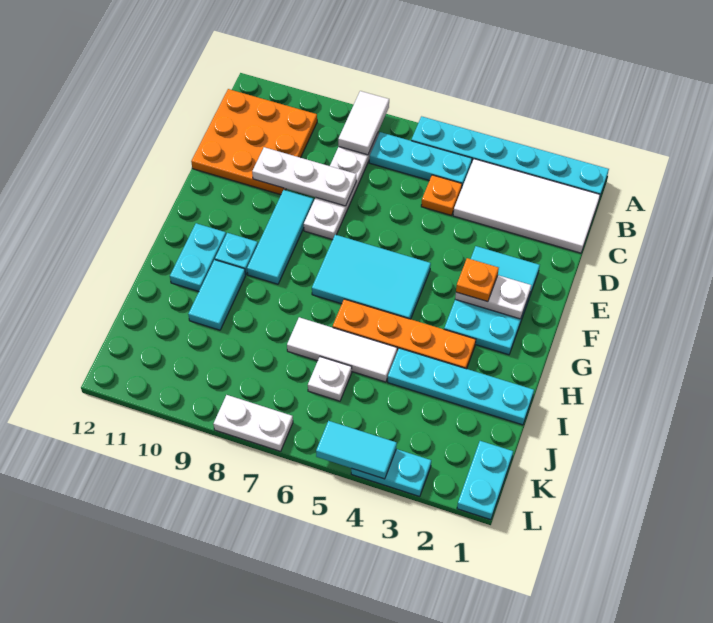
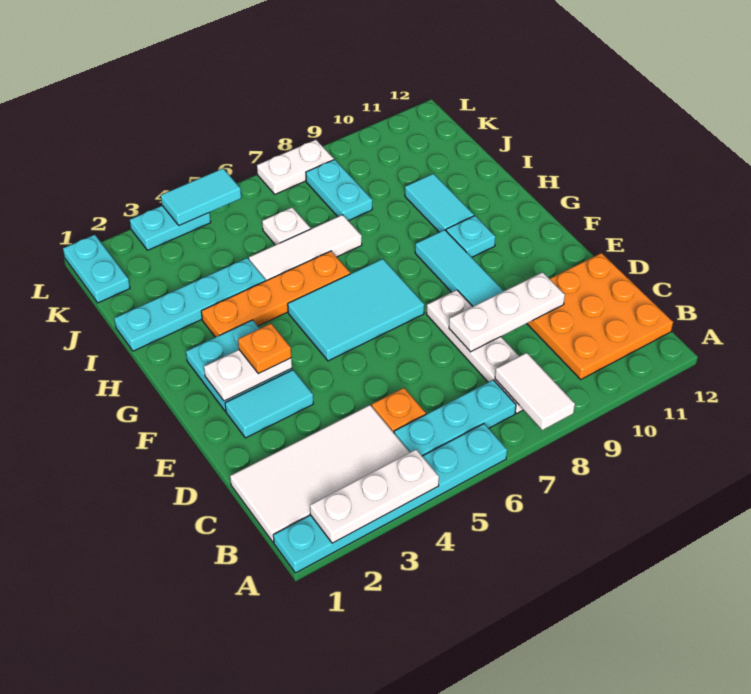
none -> white plate A2:A4 level 2
cyan plate G11:H11 level 1 -> cyan plate J8:K8 level 1

